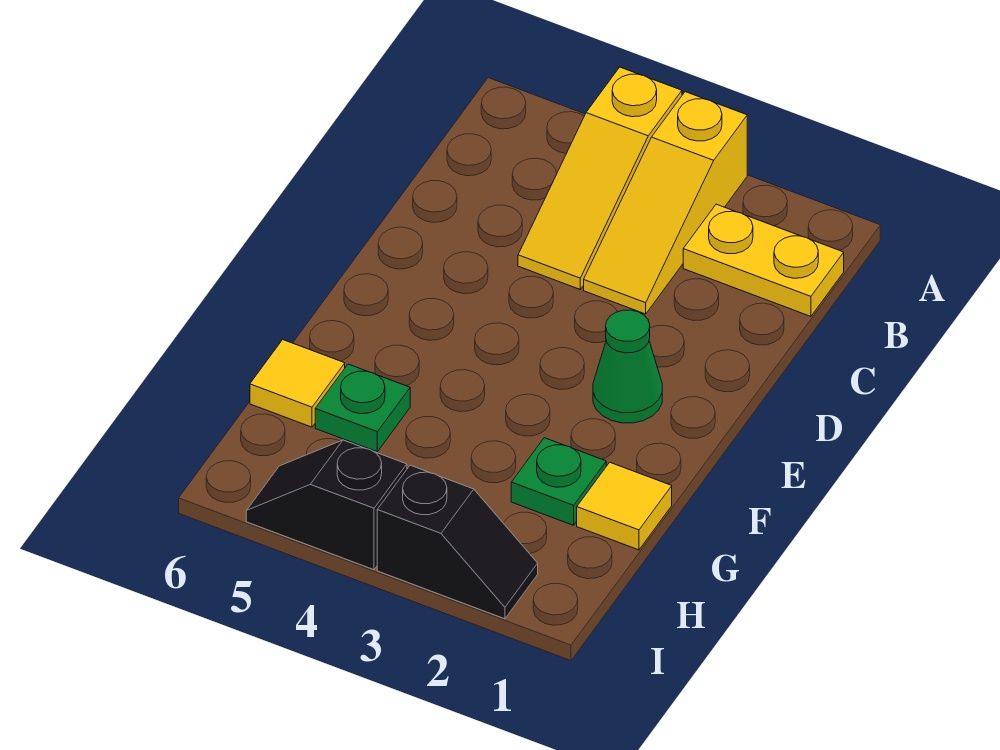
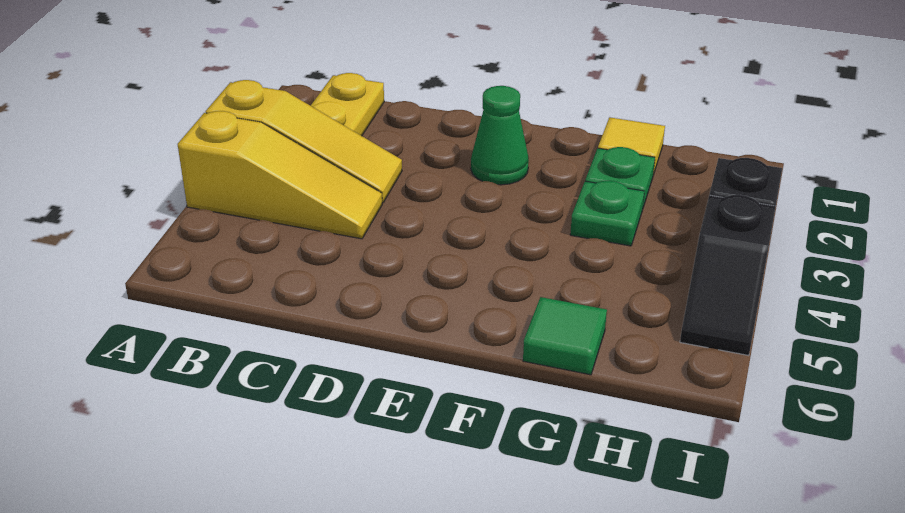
green plate G5 level 1 -> green plate G3 level 1
yellow tile G6 level 1 -> green tile G6 level 1

